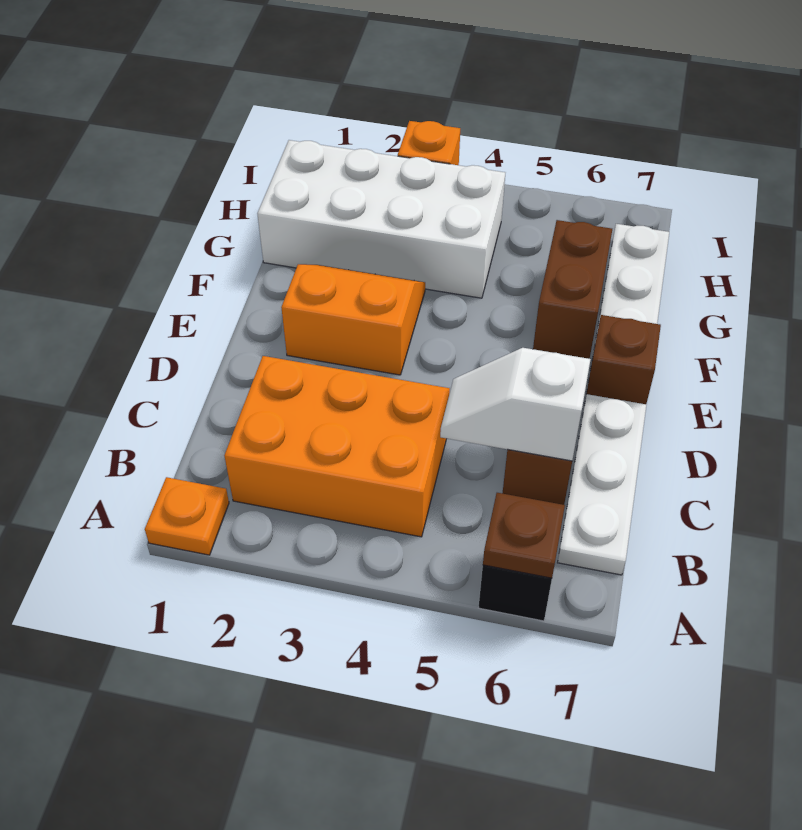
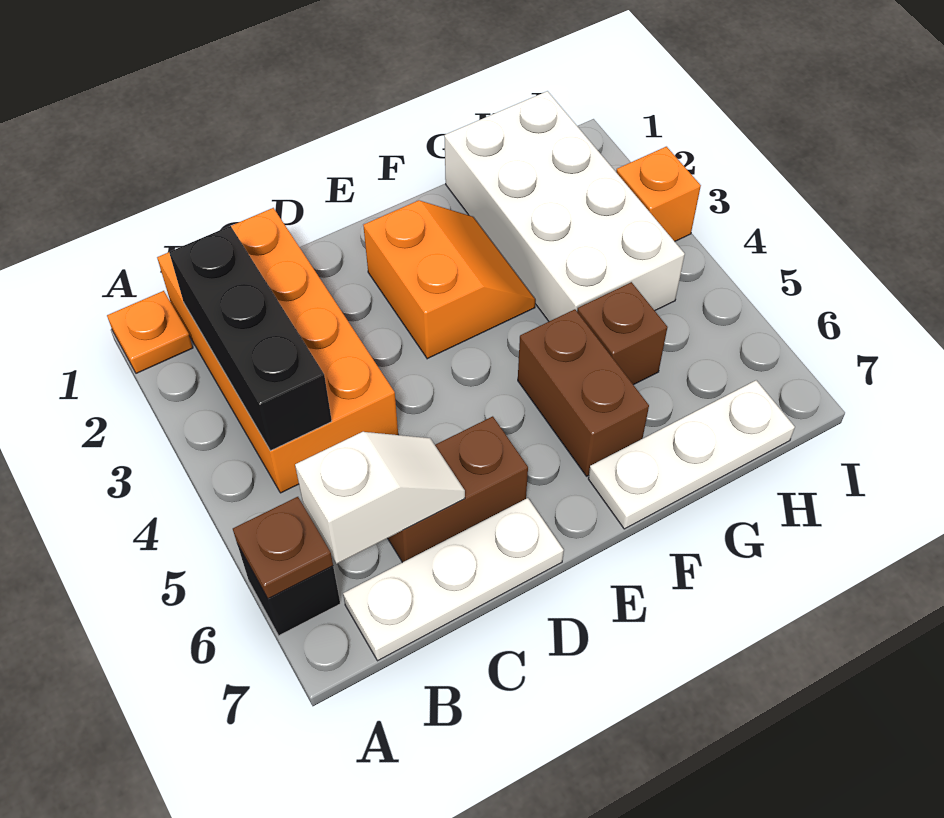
orange brick B2:C4 level 1 -> orange brick B1:C4 level 1
none -> black brick B2:B4 level 2
white slope C5:C6 level 2 top 6 -> white slope B6:C6 level 2 top B
brown brick E7 level 1 -> brown brick G5 level 1
brown brick F6:G6 level 1 -> brown brick F5:F6 level 1

